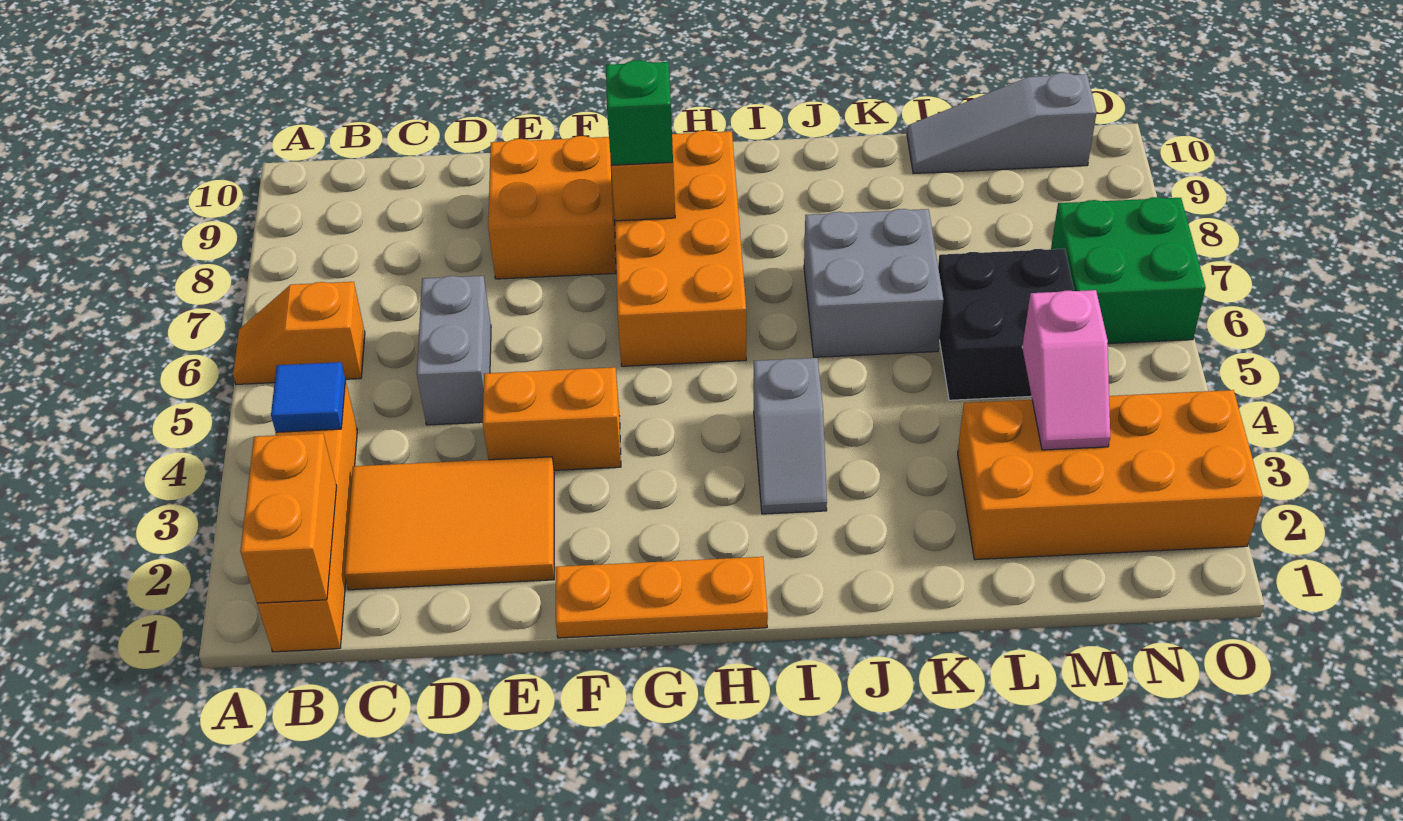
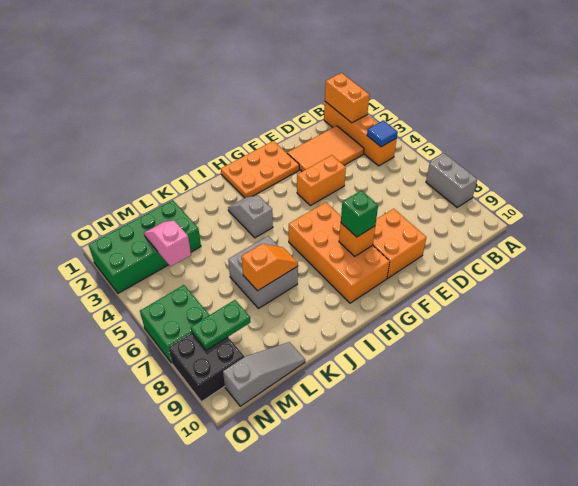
orange slope A6:B6 level 1 top B -> orange slope J7:K7 level 2 top K
grey brick D5:D6 level 1 -> grey brick A7:A8 level 1
orange plate F1:H1 level 1 -> orange plate F1:H2 level 1
orange brick L2:O3 level 1 -> green brick L2:O3 level 1
black brick L5:M6 level 1 -> black brick N8:O9 level 1
none -> green plate M8:N8 level 2

